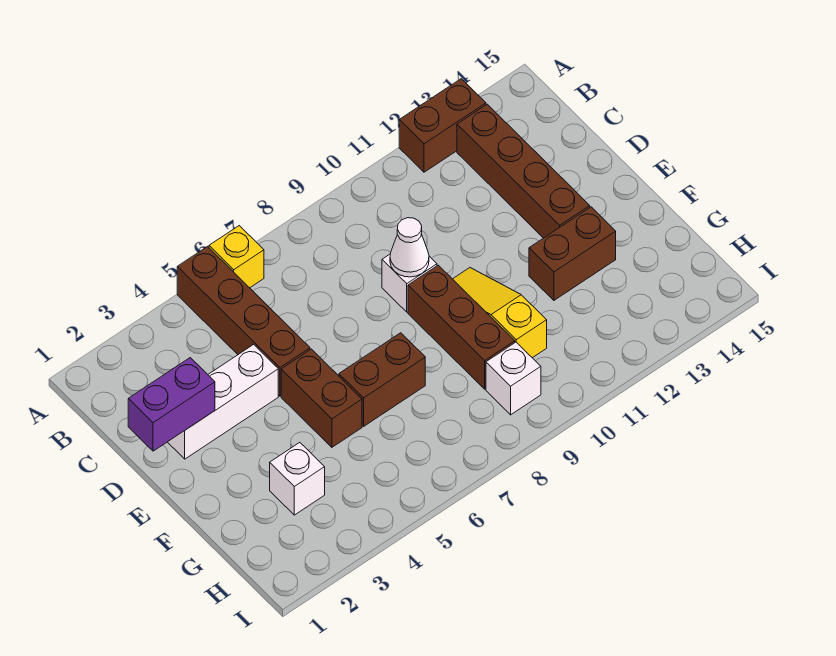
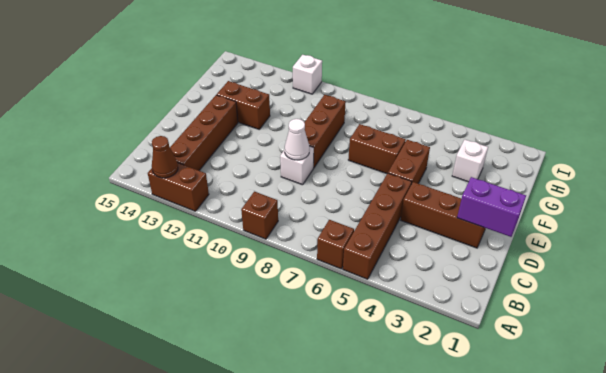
yellow brick A6 level 1 -> brown brick A6 level 1
none -> brown brick A9 level 1
none -> brown cone A13 level 2
white brick D2:D4 level 1 -> brown brick D2:D4 level 1
yellow slope E10:G10 level 1 top G -> none
white brick H9 level 1 -> white brick I11 level 1

